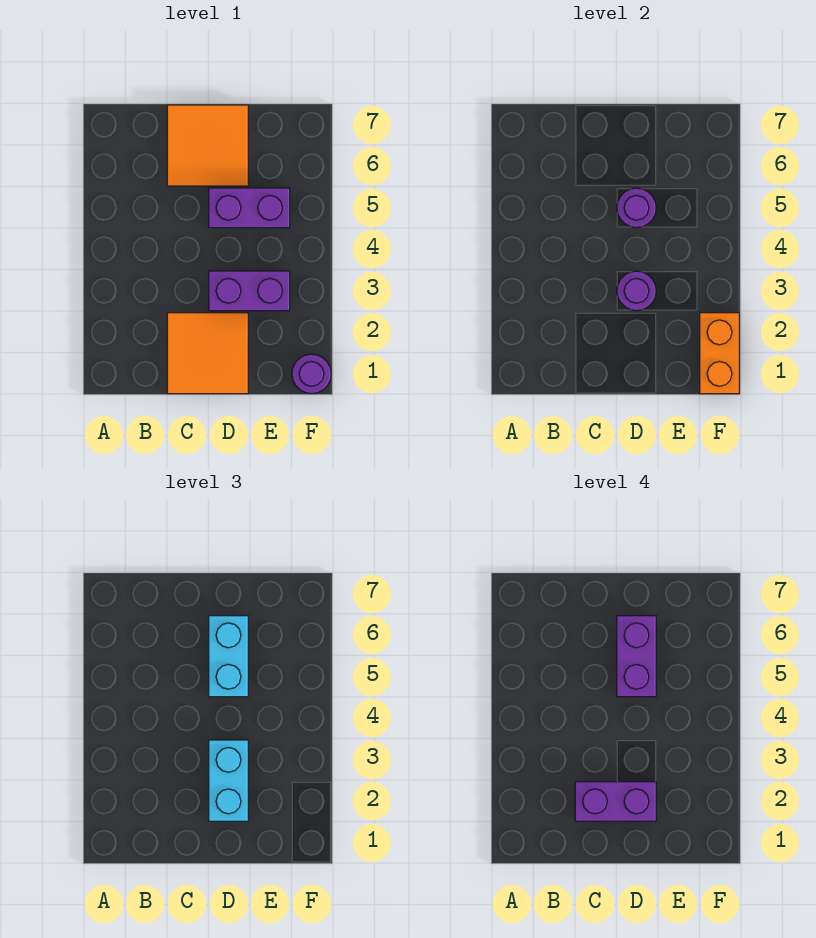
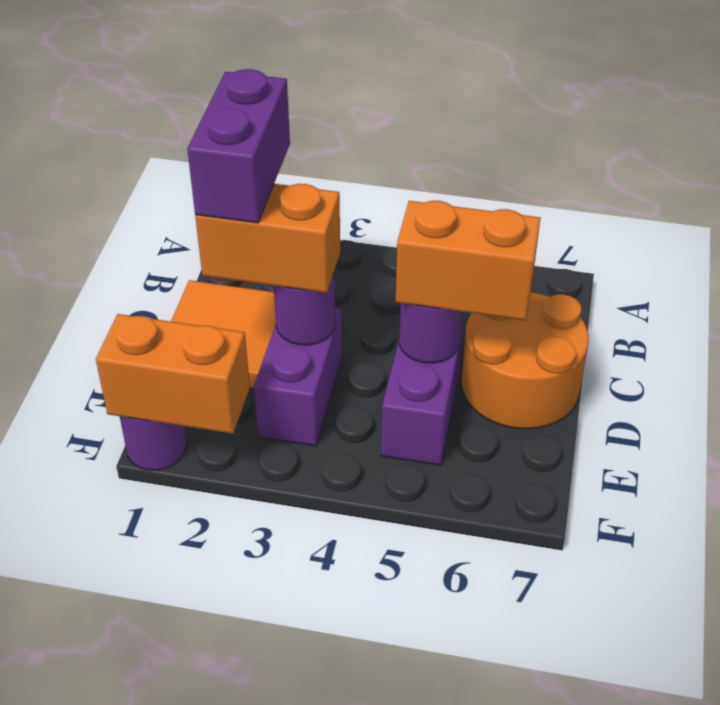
orange tile C6:D7 level 1 -> orange round brick C6:D7 level 1
cyan brick D2:D3 level 3 -> orange brick D2:D3 level 3
cyan brick D5:D6 level 3 -> orange brick D5:D6 level 3
purple brick D5:D6 level 4 -> none

